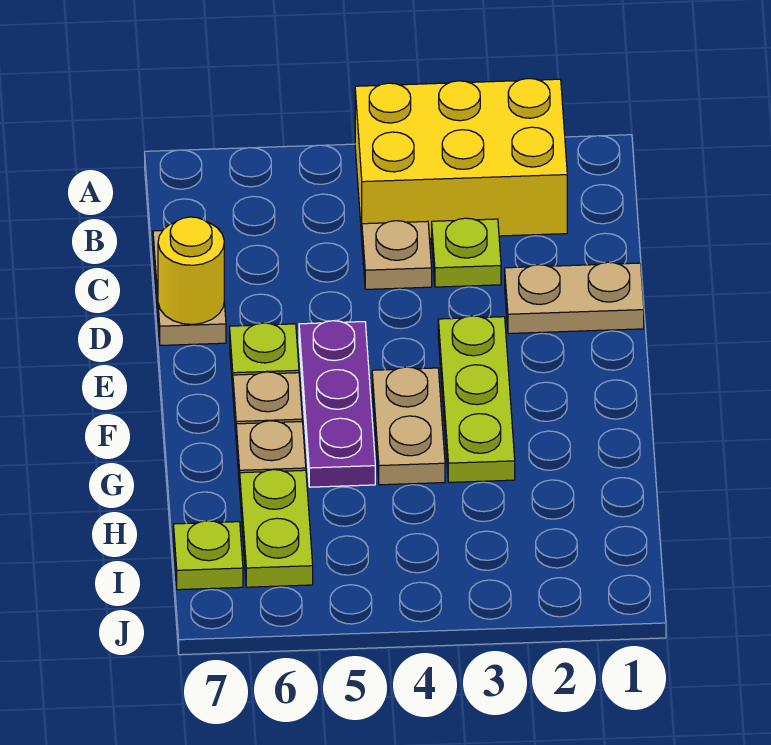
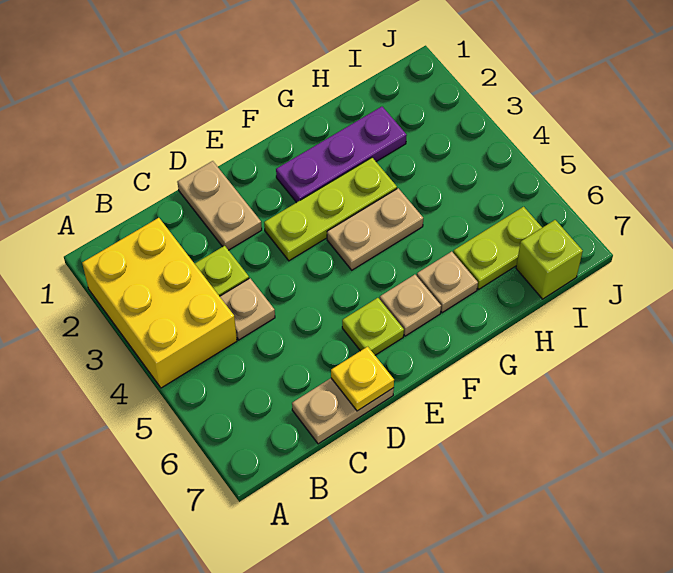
yellow round brick D7 level 2 -> yellow plate D7 level 2
purple plate E5:G5 level 1 -> purple plate F2:H2 level 1
lime plate I7 level 1 -> lime brick I7 level 1

